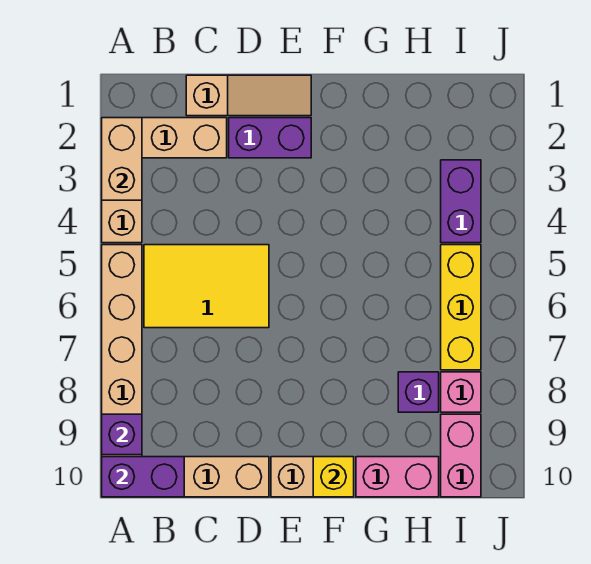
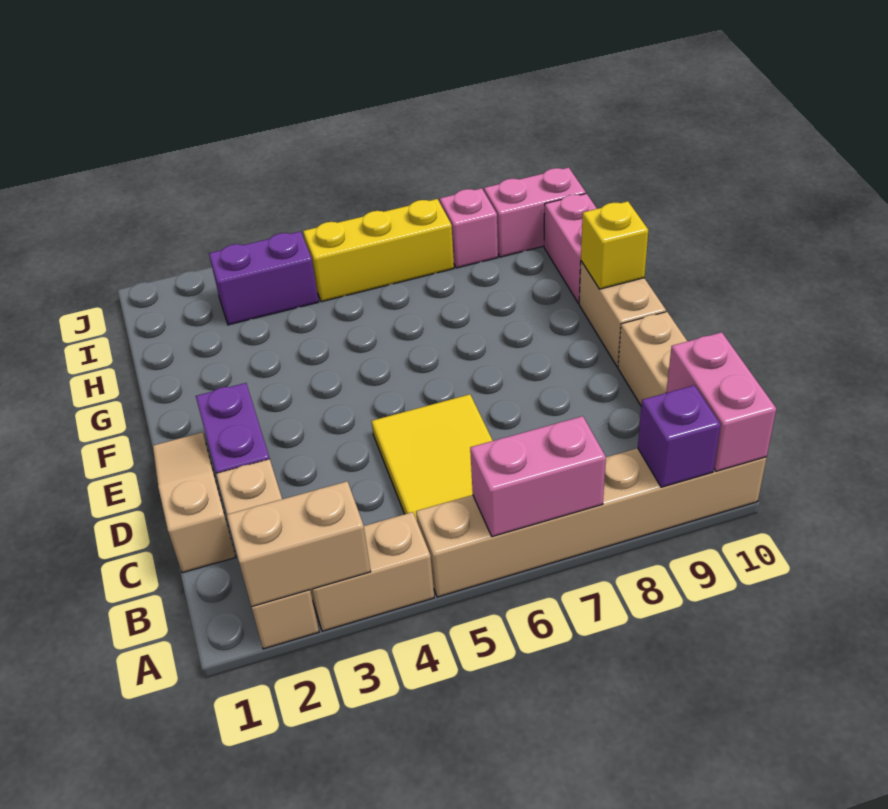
none -> pink brick A6:A7 level 2
purple brick A10:B10 level 2 -> pink brick A10:B10 level 2
purple brick H8 level 1 -> none

